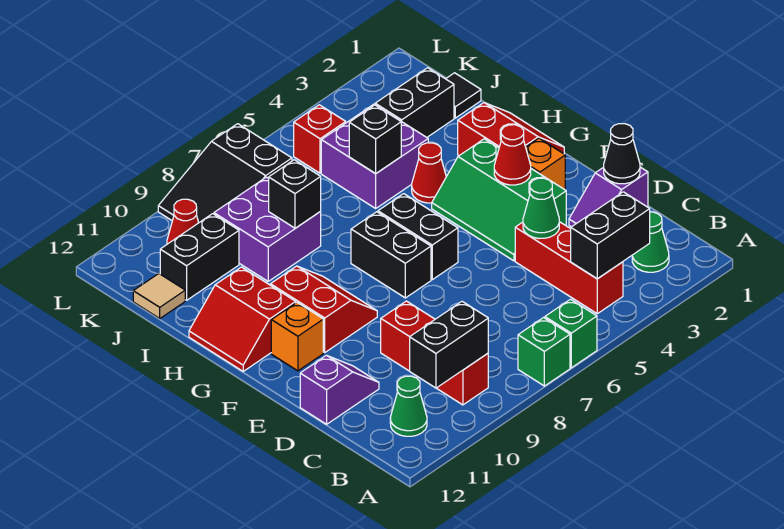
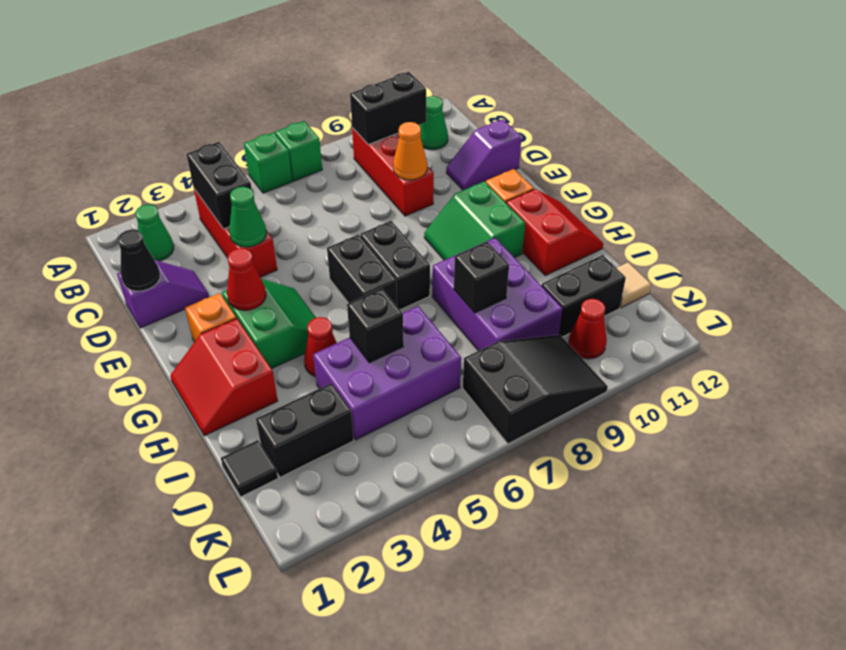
black brick B3:B4 level 2 -> black brick B4:C4 level 2
none -> orange cone D9 level 2
green slope E3:G4 level 1 top 3 -> green slope F3:G4 level 1 top 3
red slope F9:G10 level 1 top 10 -> green slope F9:G10 level 1 top 10
purple brick I4:J5 level 1 -> purple brick I4:J6 level 1
purple brick I8:J9 level 1 -> purple brick H8:J9 level 1
red brick K5 level 1 -> none

